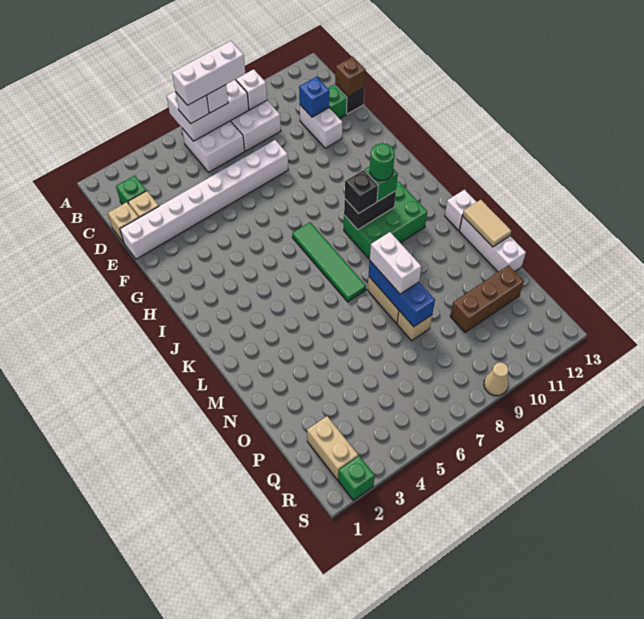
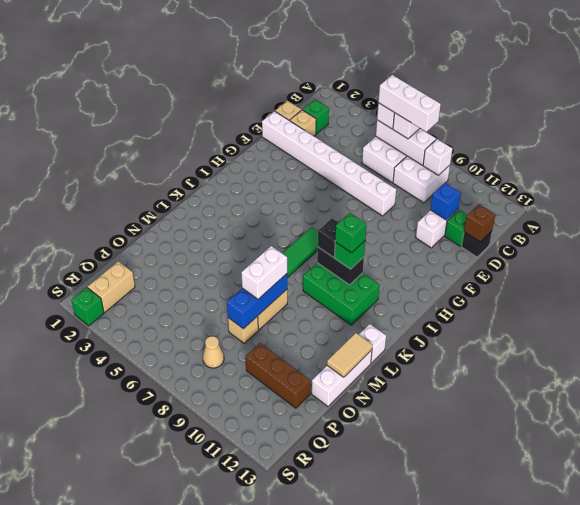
white brick A6:B8 level 2 -> white brick B6:B8 level 2
green round brick J10 level 4 -> green brick J10 level 4
tan cone S9 level 1 -> tan cone Q8 level 1

